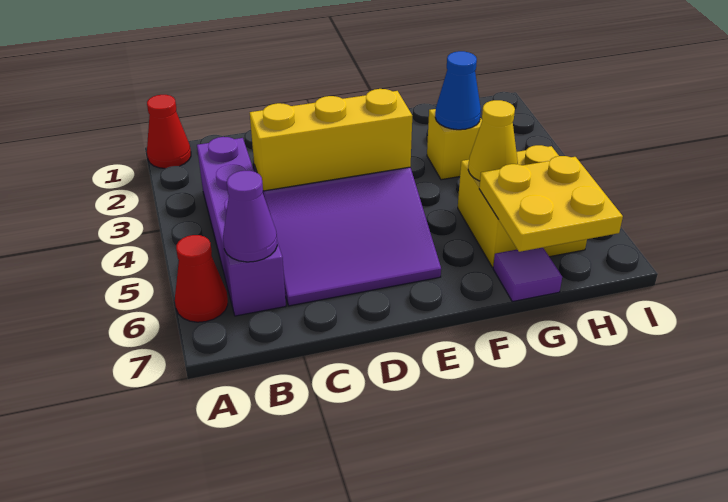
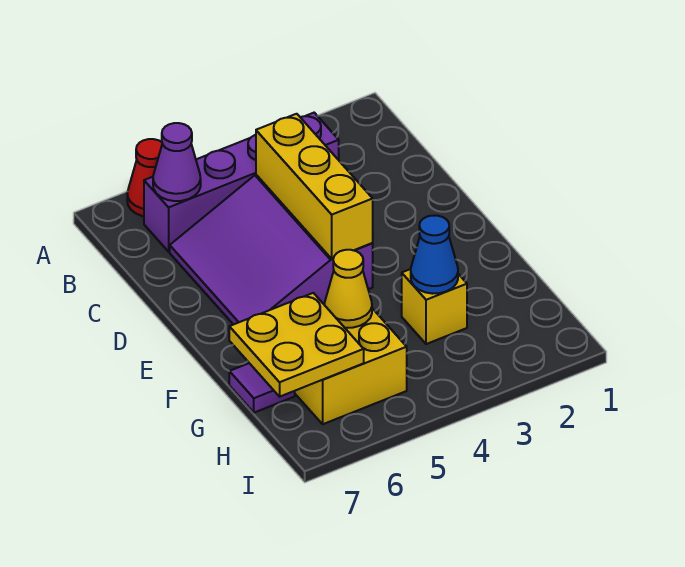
red cone A1 level 1 -> none

